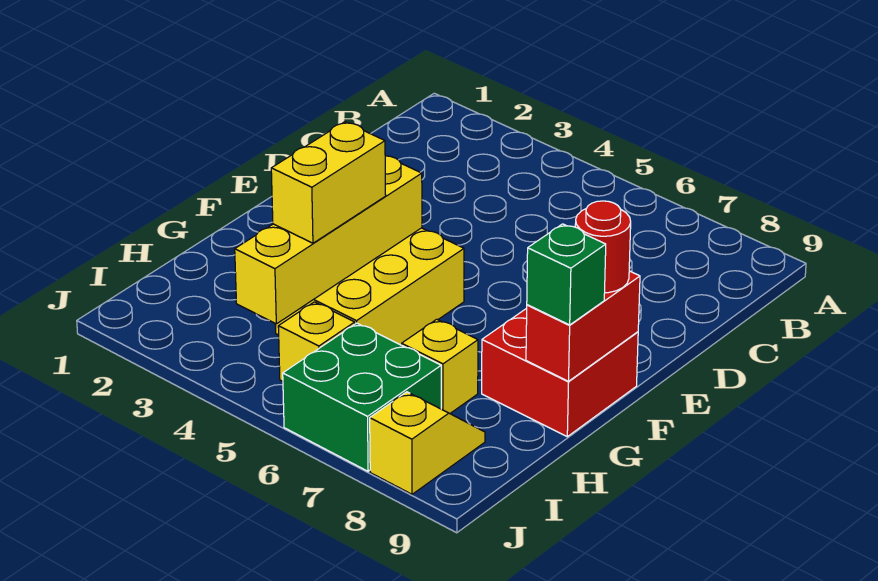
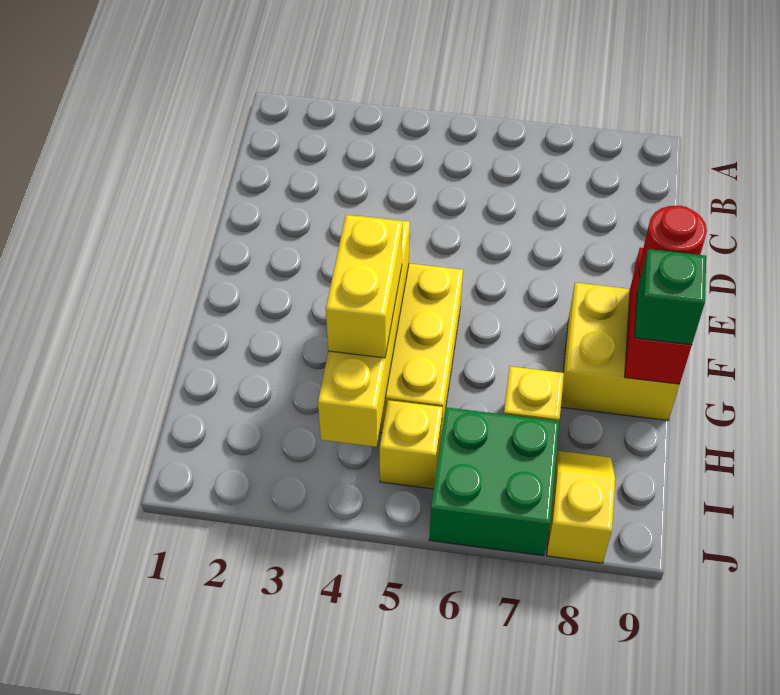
red brick F8:G9 level 1 -> yellow brick F8:G9 level 1

